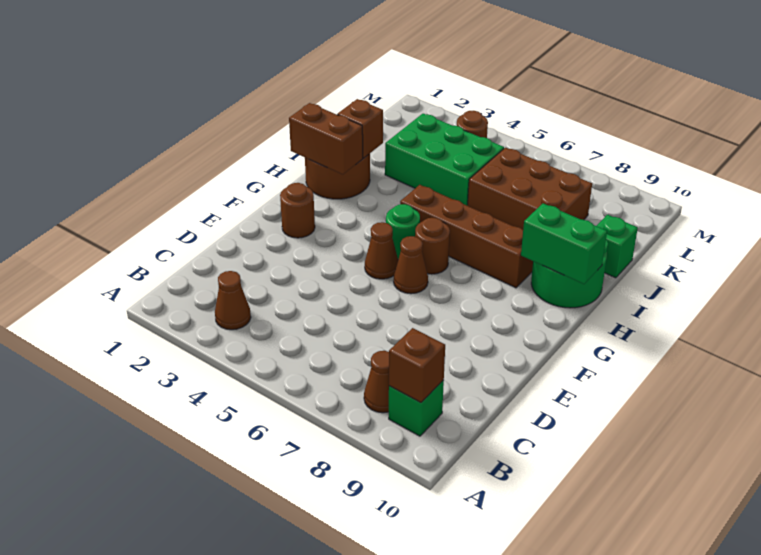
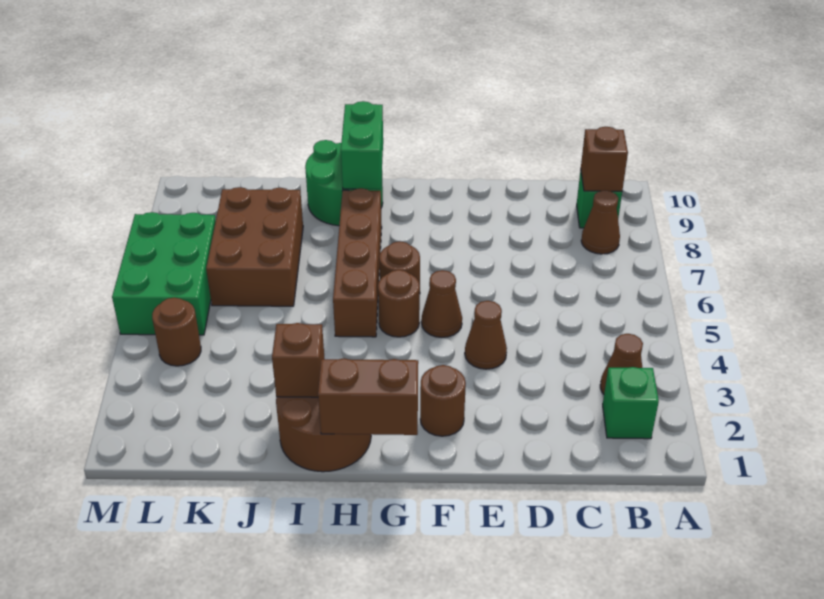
brown cone F6 level 1 -> brown cone E4 level 1
green round brick G5 level 1 -> brown round brick G5 level 1
brown brick H1:H2 level 2 -> brown brick G1:H1 level 2
green brick J3:K5 level 1 -> green brick L5:M7 level 1
green brick J10 level 1 -> green brick B2 level 1

